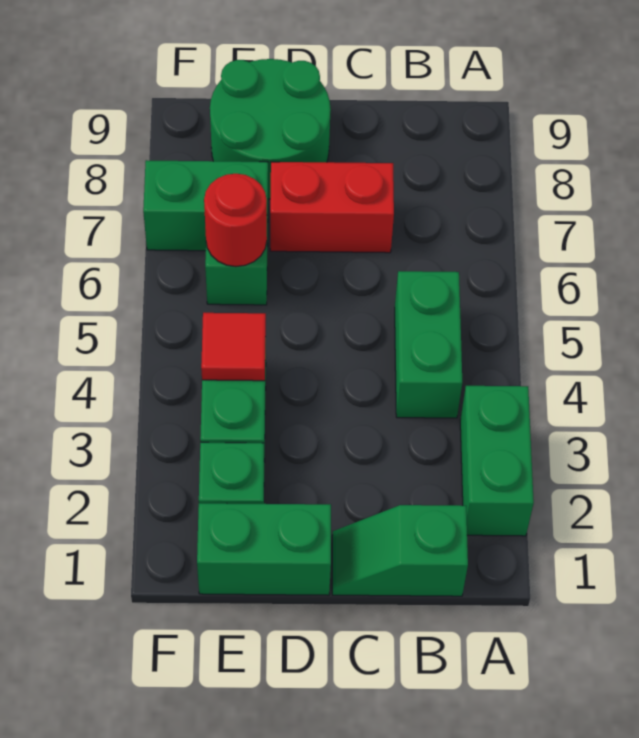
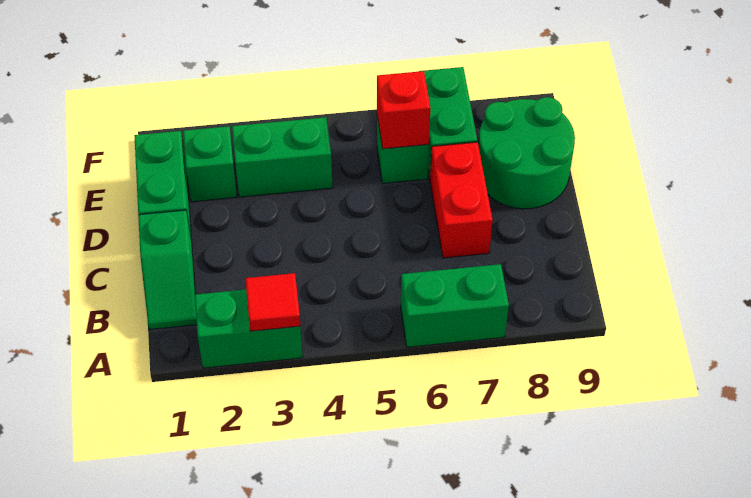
green slope B1:C1 level 1 top B -> green slope B1:C1 level 1 top C
green brick B4:B5 level 1 -> green brick A6:A7 level 1
red tile E4 level 2 -> red tile A3 level 2
red round brick E6 level 2 -> red brick E6 level 2

